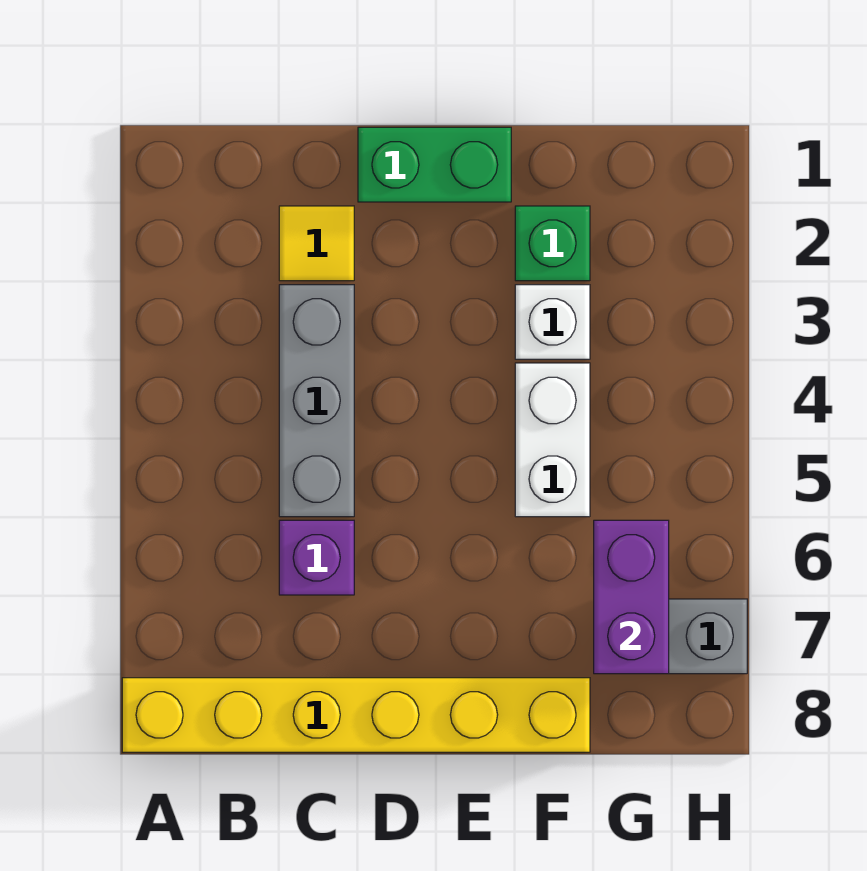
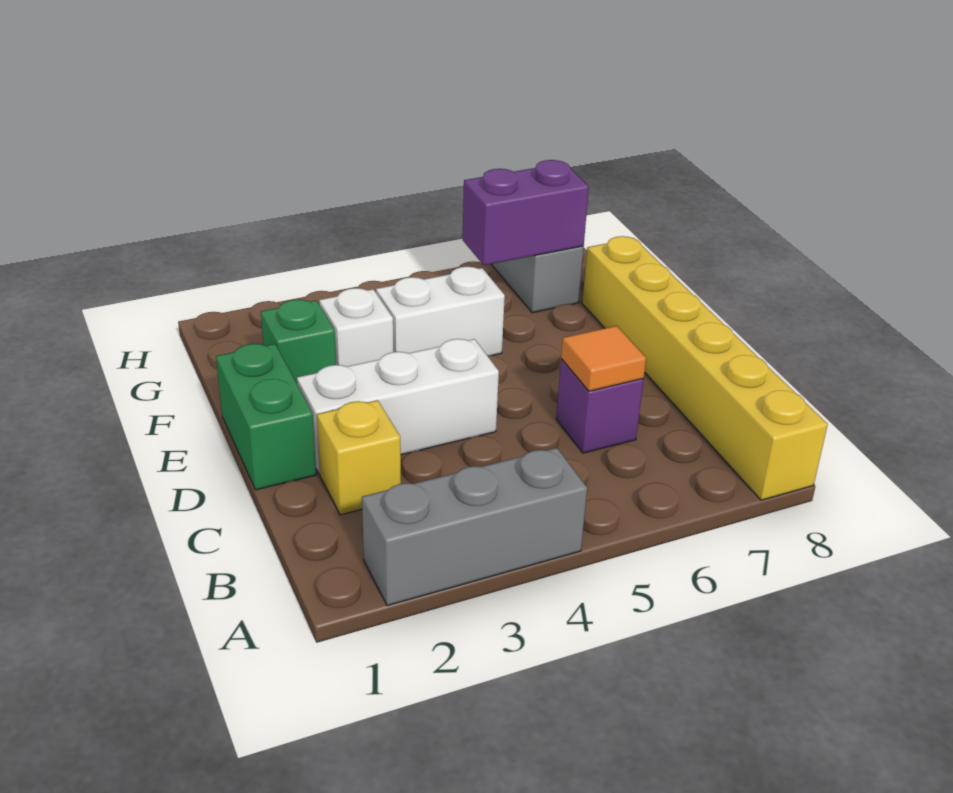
yellow tile C2 level 1 -> yellow brick C2 level 1
grey brick C3:C5 level 1 -> grey brick A2:A4 level 1
none -> orange tile C6 level 2
none -> white brick D2:D4 level 1

